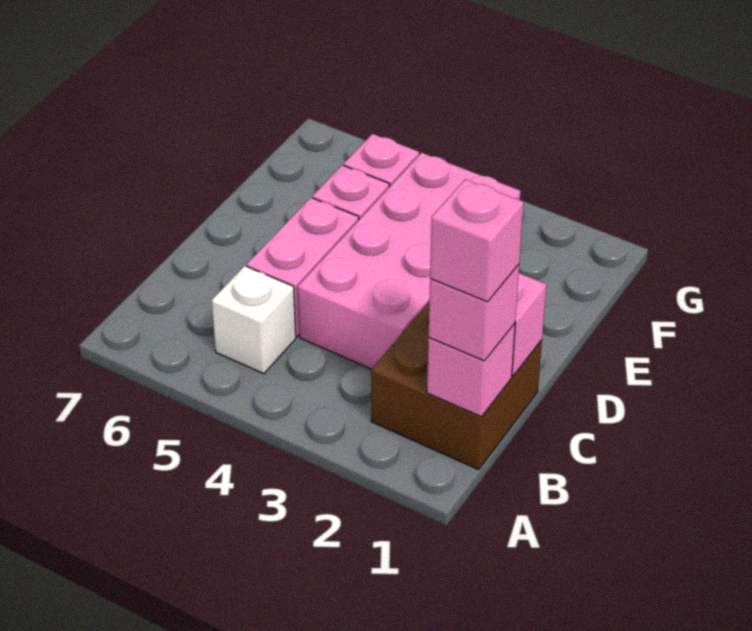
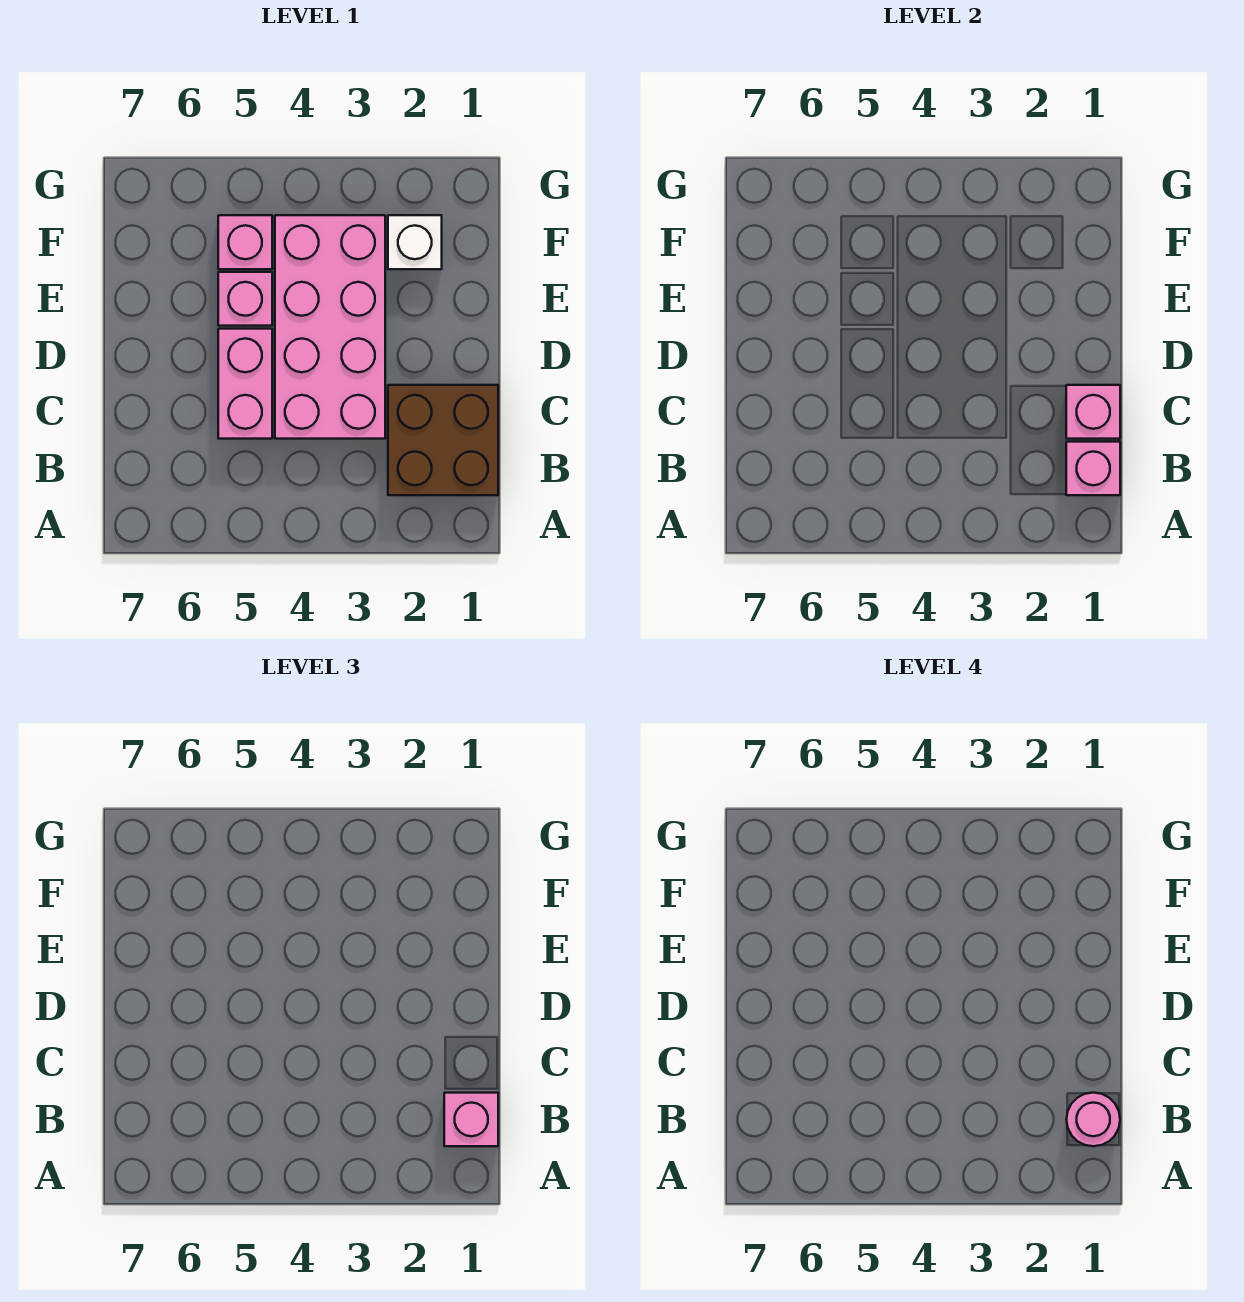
pink brick B1 level 4 -> pink round brick B1 level 4
white brick B5 level 1 -> white brick F2 level 1

